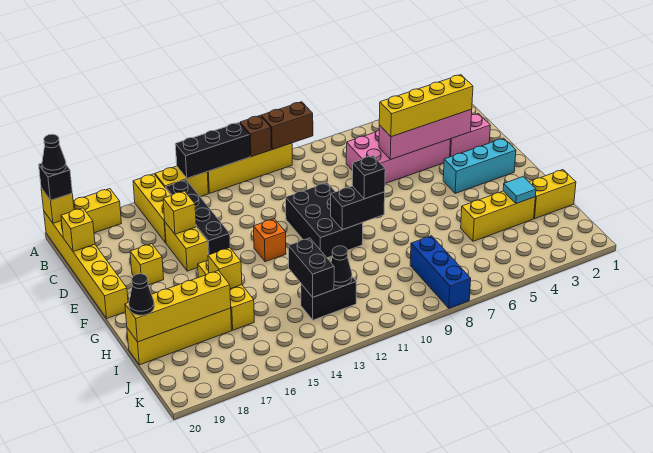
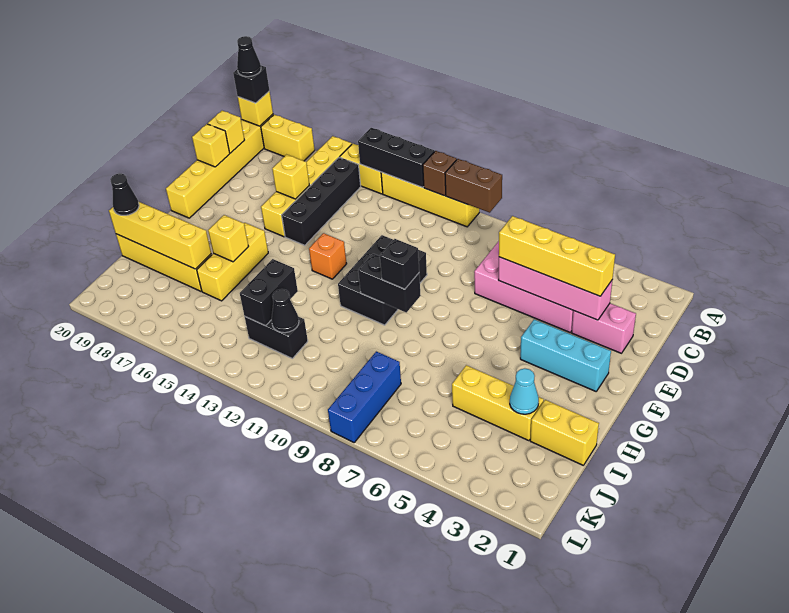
yellow brick E18 level 1 -> yellow brick D20 level 2
cyan tile I3 level 2 -> cyan cone I3 level 2

